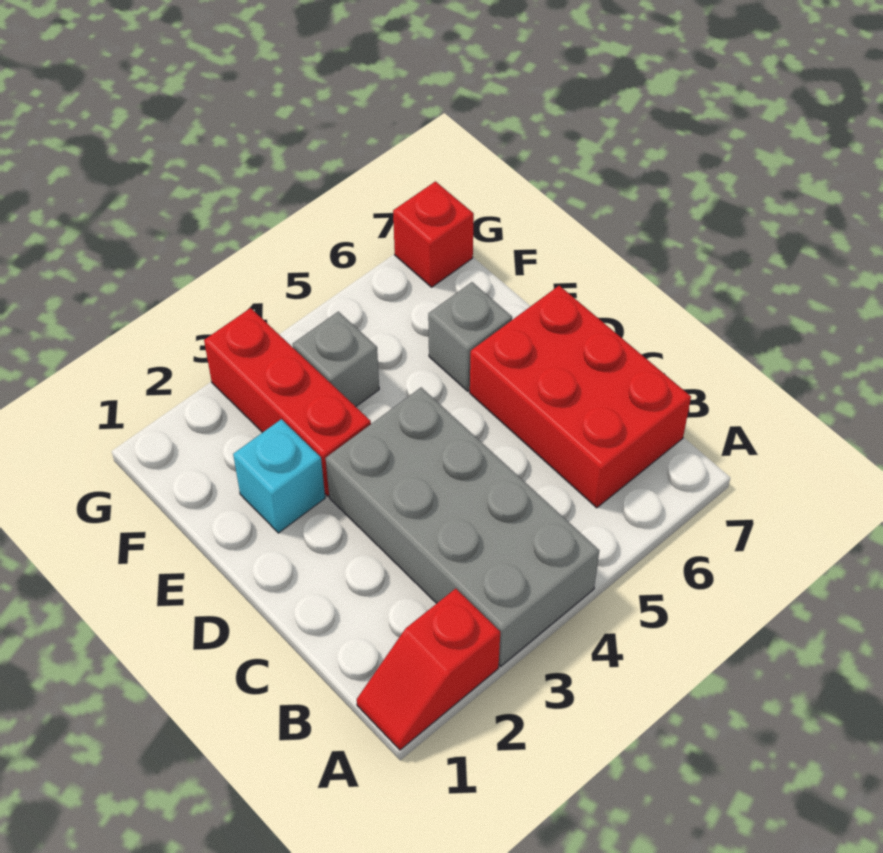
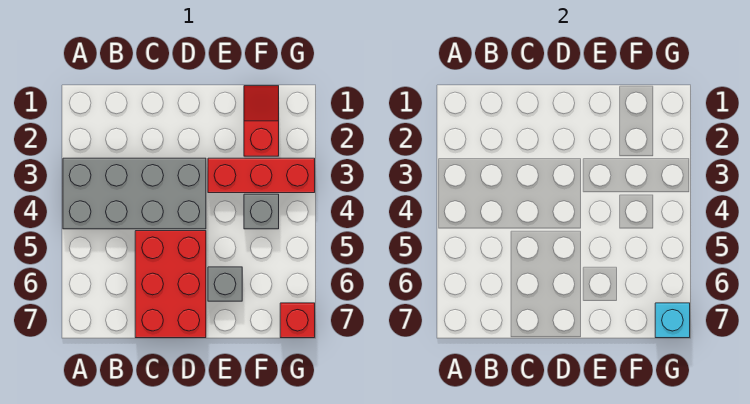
red slope A1:A2 level 1 top 2 -> red slope F1:F2 level 1 top 2
red brick B6:D7 level 1 -> red brick C5:D7 level 1
cyan brick E2 level 1 -> cyan brick G7 level 2

